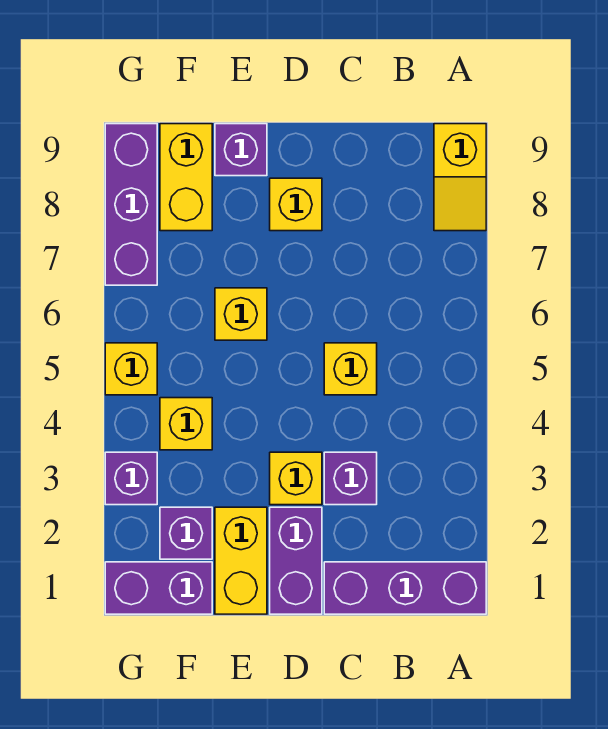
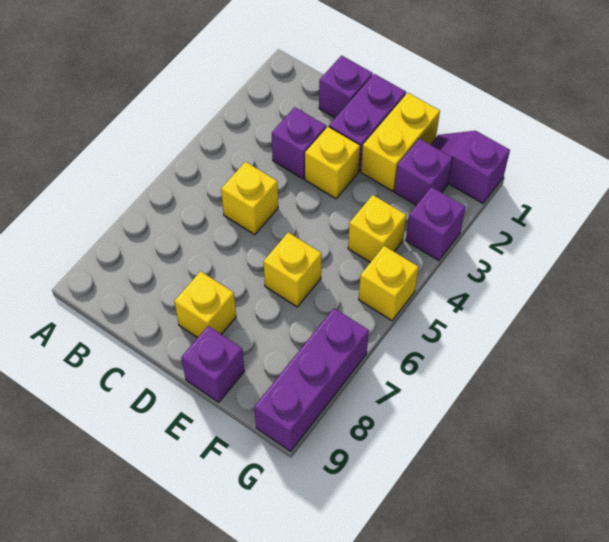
purple brick A1:C1 level 1 -> purple brick C1 level 1
yellow slope A8:A9 level 1 top 9 -> none
purple brick F1:G1 level 1 -> purple slope F1:G1 level 1 top G
yellow brick F8:F9 level 1 -> none

